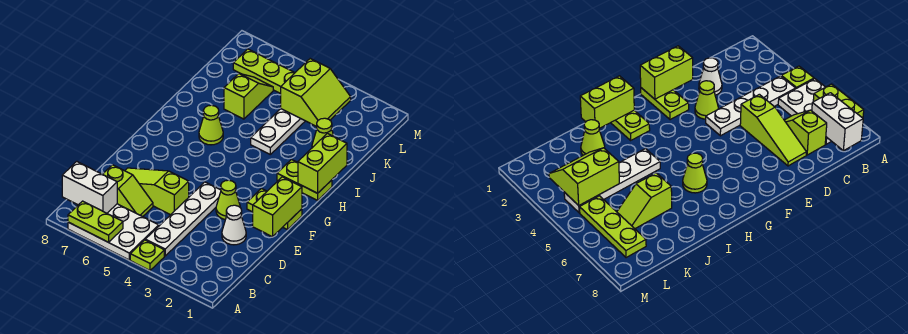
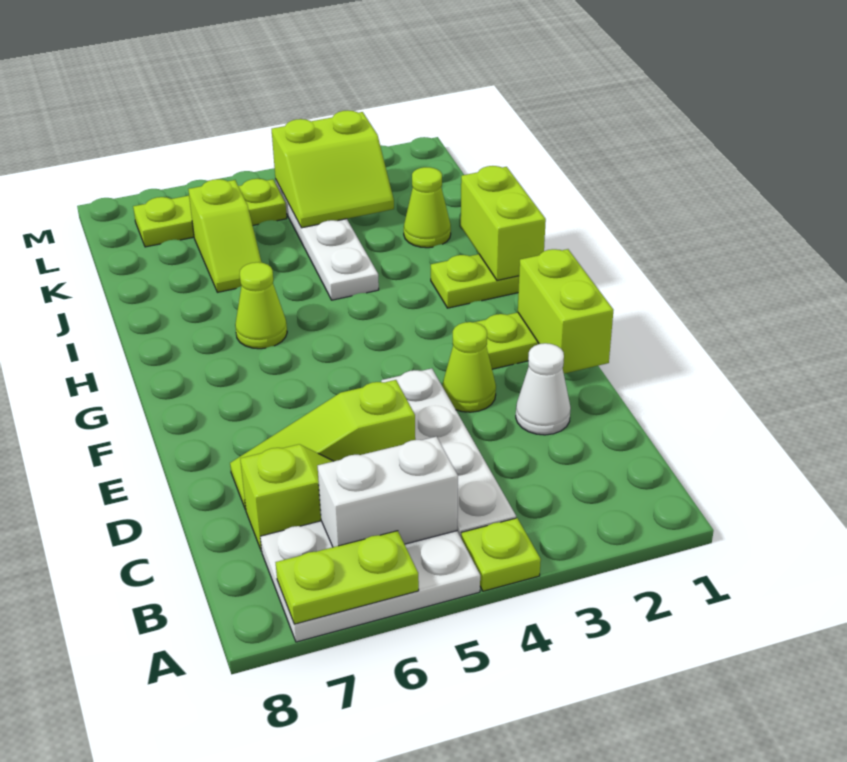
white brick B7:B8 level 2 -> white brick B5:B6 level 2
lime slope J6:K6 level 1 top J -> lime slope J6:K6 level 1 top K
lime slope K3:L4 level 2 top 4 -> lime slope K3:L4 level 2 top L

